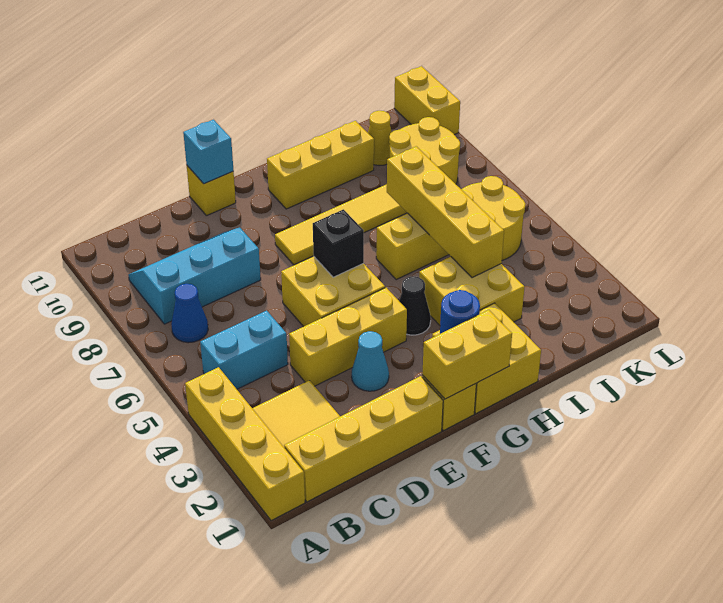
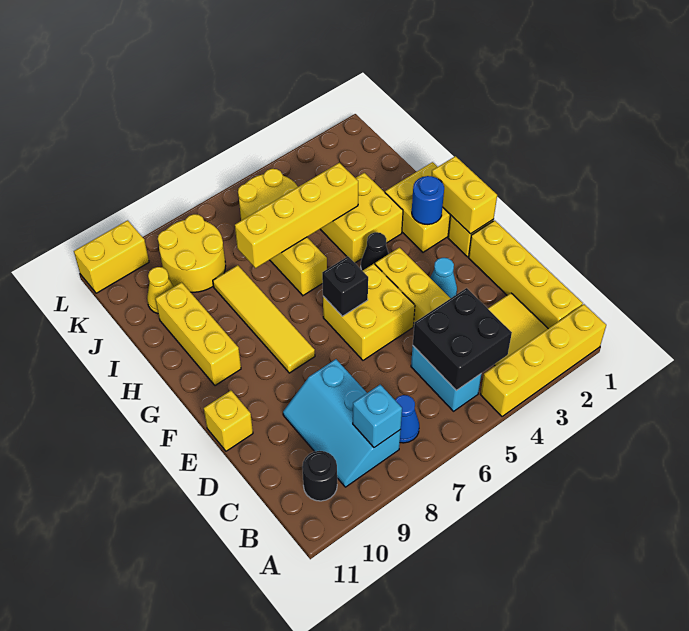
none -> black brick B4:C5 level 2
none -> black round brick B10 level 1
cyan brick E11 level 2 -> cyan brick B8 level 2

